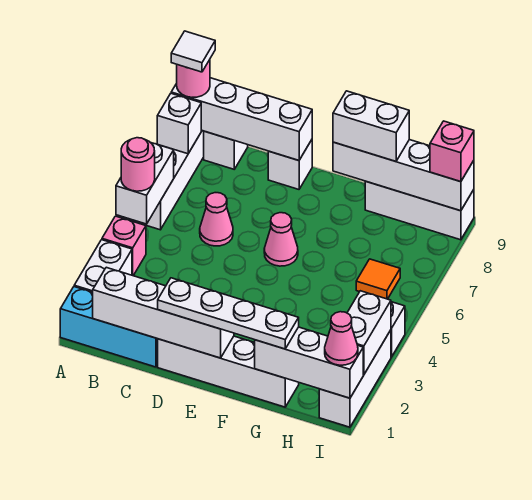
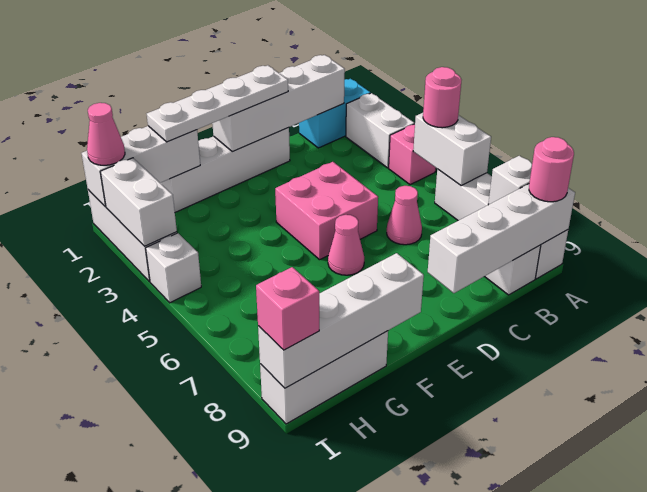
cyan brick A1:C1 level 1 -> cyan brick A1:B1 level 1
white tile A9 level 4 -> none
none -> pink brick D4:E5 level 1
white brick D9 level 1 -> none
white brick F9:G9 level 3 -> none
orange tile H6 level 1 -> none

